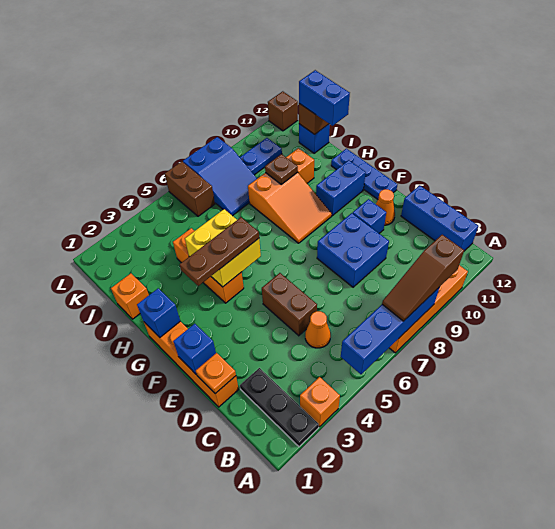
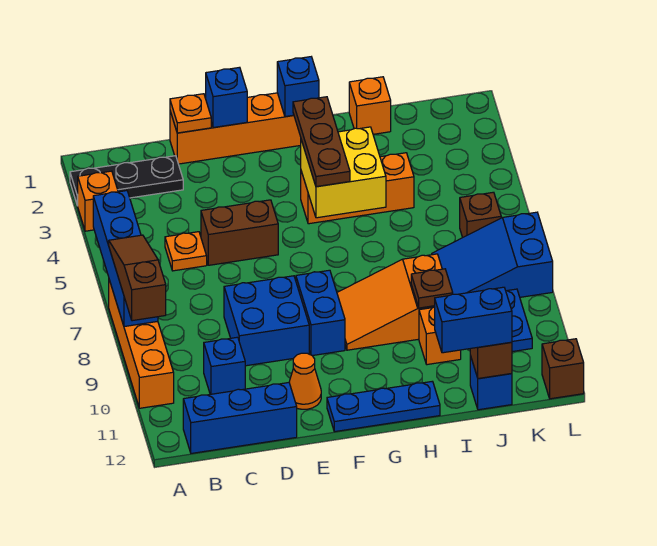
orange cone C5 level 1 -> orange plate C5 level 1
blue brick E10 level 1 -> blue brick C10 level 1
blue brick G10:G11 level 1 -> blue brick F8:F9 level 1
brown brick K6:L6 level 1 -> brown brick K6 level 1

